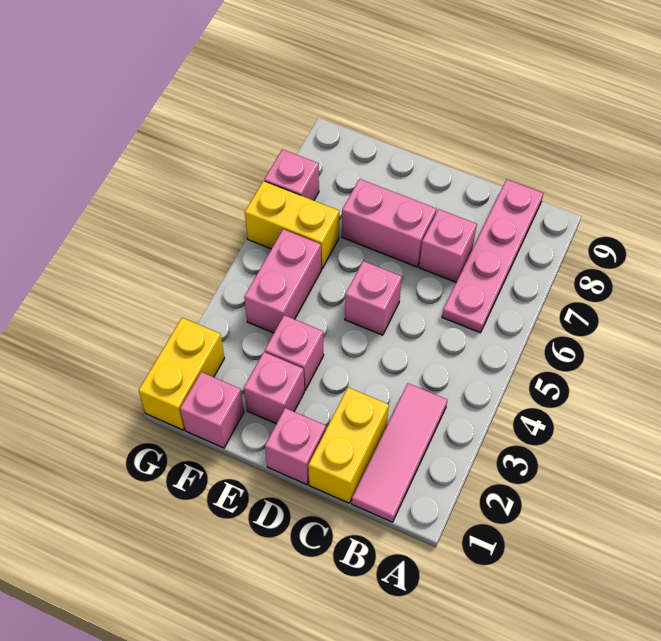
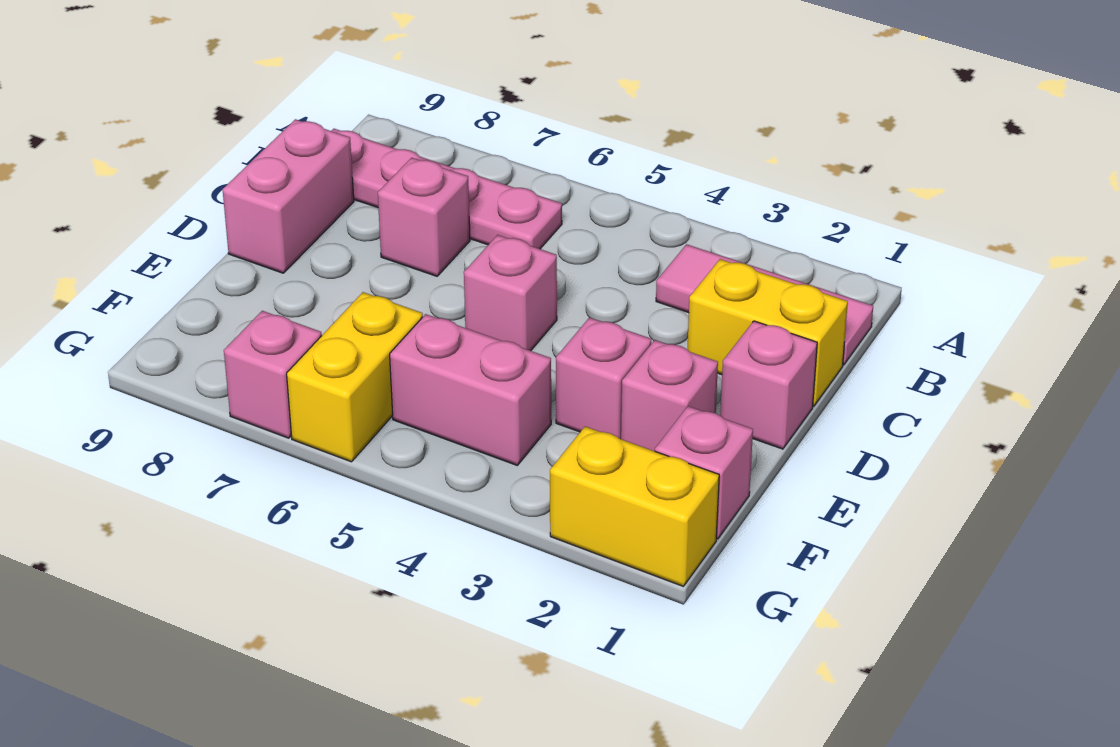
pink brick D7:E7 level 1 -> pink brick C9:D9 level 1

